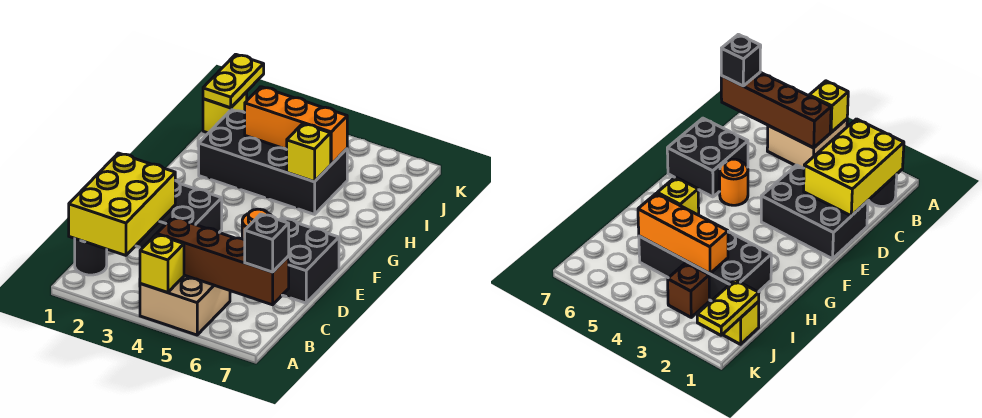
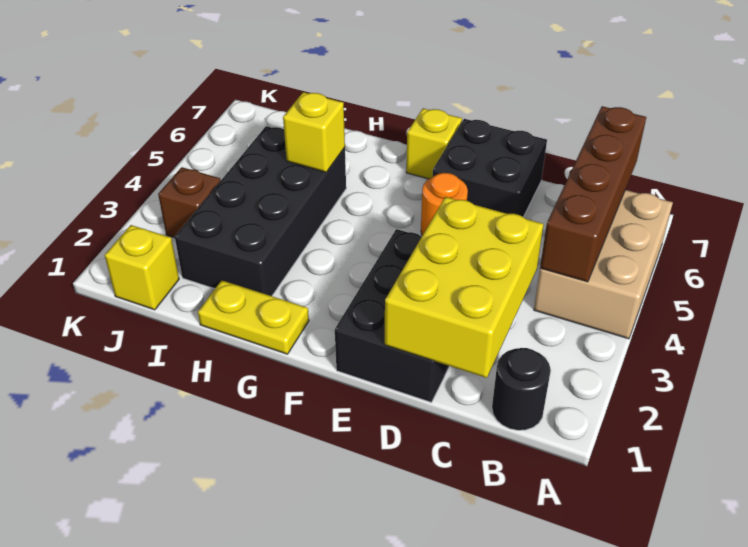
tan brick A4:B5 level 1 -> tan brick A4:B6 level 1
yellow brick A4 level 2 -> yellow brick F7 level 1
yellow brick B1:D2 level 2 -> yellow brick C1:D3 level 2
black brick B7 level 3 -> none
orange brick I3:I5 level 2 -> none
yellow plate J1:K1 level 2 -> yellow plate G1:H1 level 1

